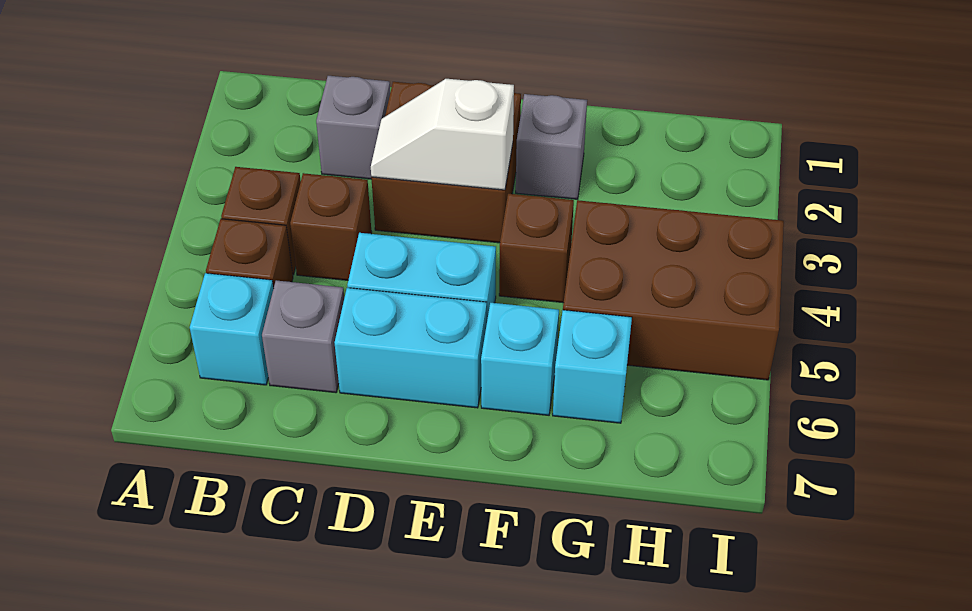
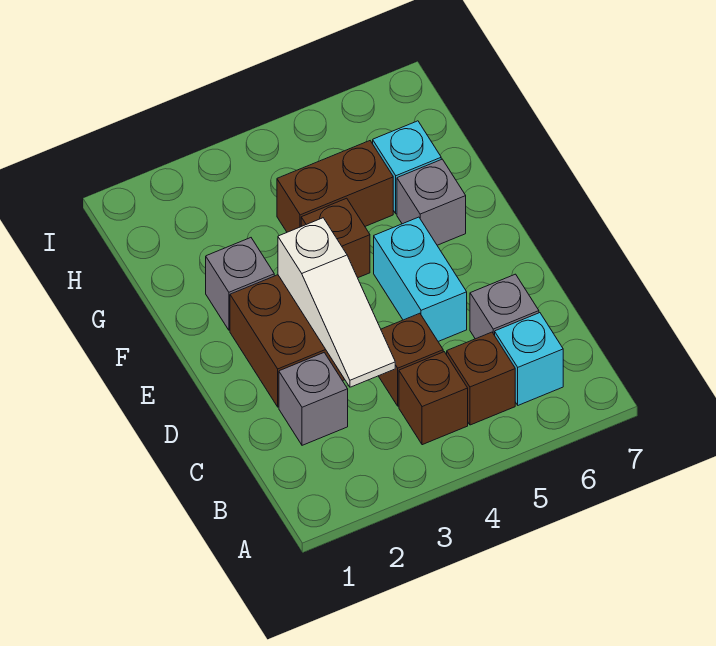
white slope D3:E3 level 2 top E -> white slope C3:E3 level 2 top E
cyan brick D6:E6 level 1 -> none
cyan brick F6 level 1 -> grey brick F6 level 1
brown brick G4:I5 level 1 -> brown brick G4:G5 level 1

